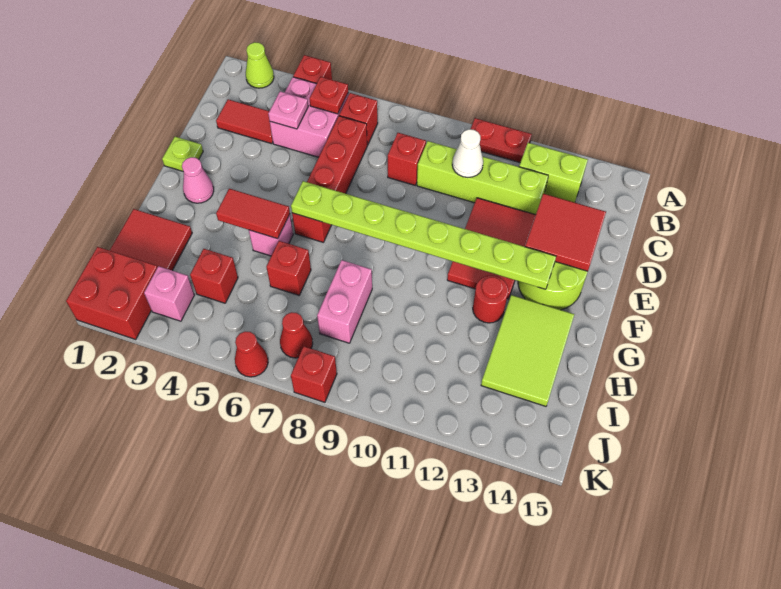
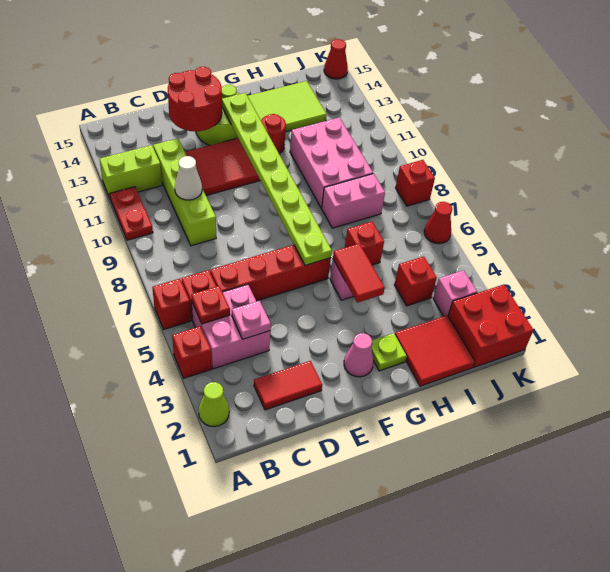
lime brick B12:B13 level 1 -> lime brick A12:B12 level 1
red tile C2:C3 level 1 -> red tile C2:D2 level 1
red brick C8 level 1 -> red brick A6 level 1
red tile D13:E14 level 2 -> red round brick D13:E14 level 2
lime plate E1 level 1 -> lime plate G2 level 1
none -> pink brick H9:I11 level 1
red cone J7 level 1 -> red cone K15 level 1

